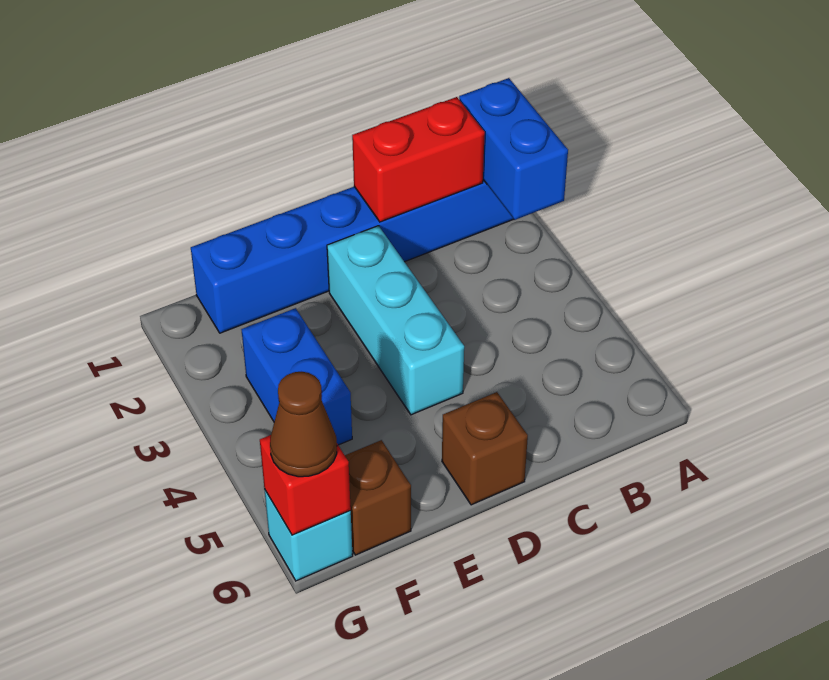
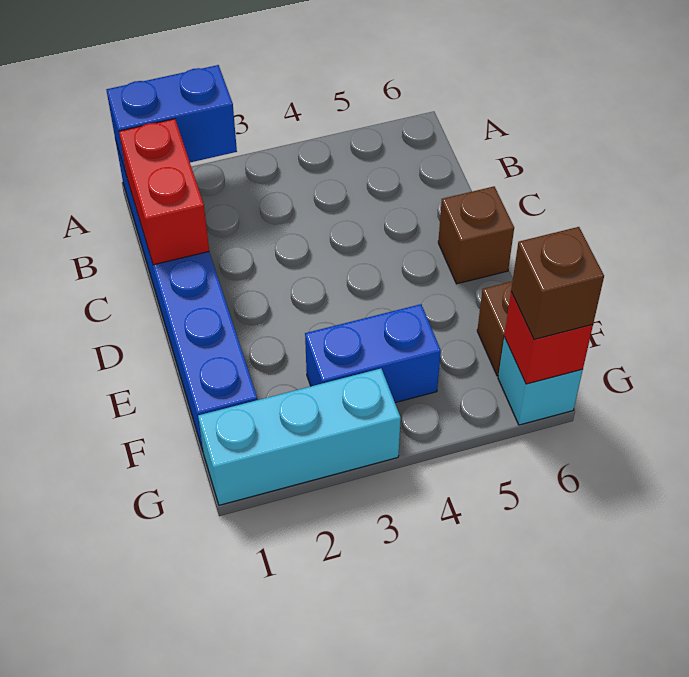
cyan brick D2:D4 level 1 -> cyan brick G1:G3 level 1
brown cone G6 level 3 -> brown brick G6 level 3

